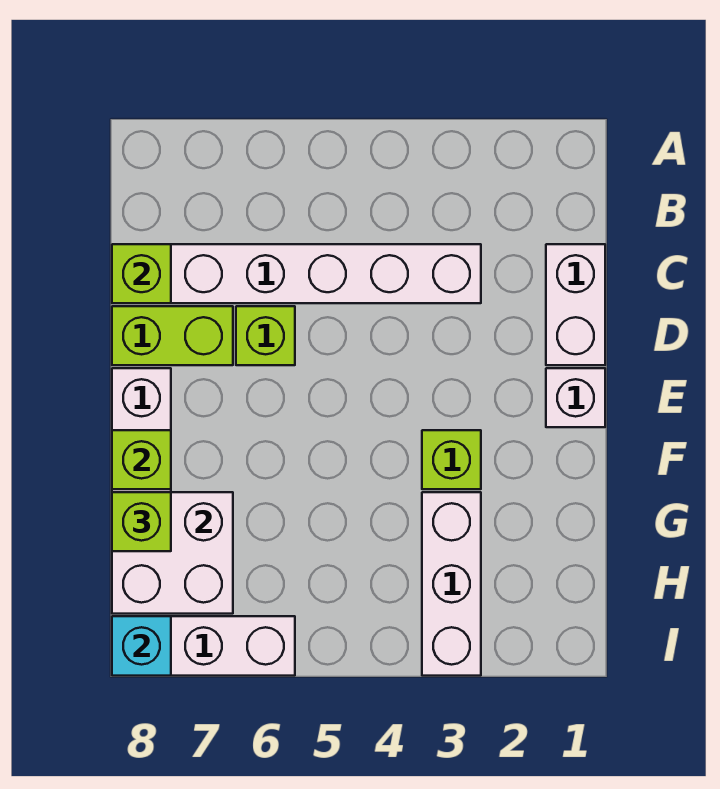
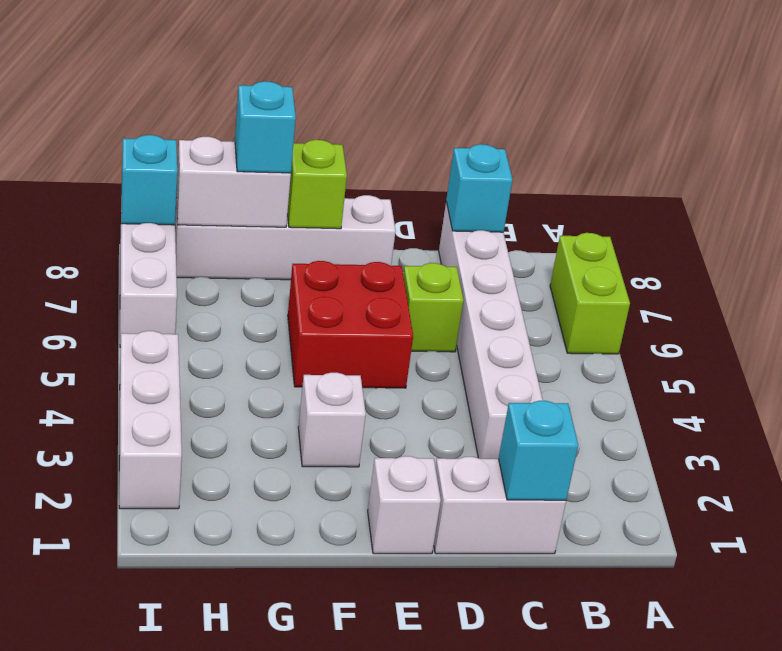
none -> cyan brick C1 level 2
lime brick C8 level 2 -> cyan brick C8 level 2
lime brick D7:D8 level 1 -> lime brick A6:A7 level 1
none -> red brick E5:F6 level 1
lime brick F3 level 1 -> white brick F3 level 1
white brick G3:I3 level 1 -> white brick I2:I4 level 1
white brick G7:H8 level 2 -> white brick G8:H8 level 2
lime brick G8 level 3 -> cyan brick G8 level 3

